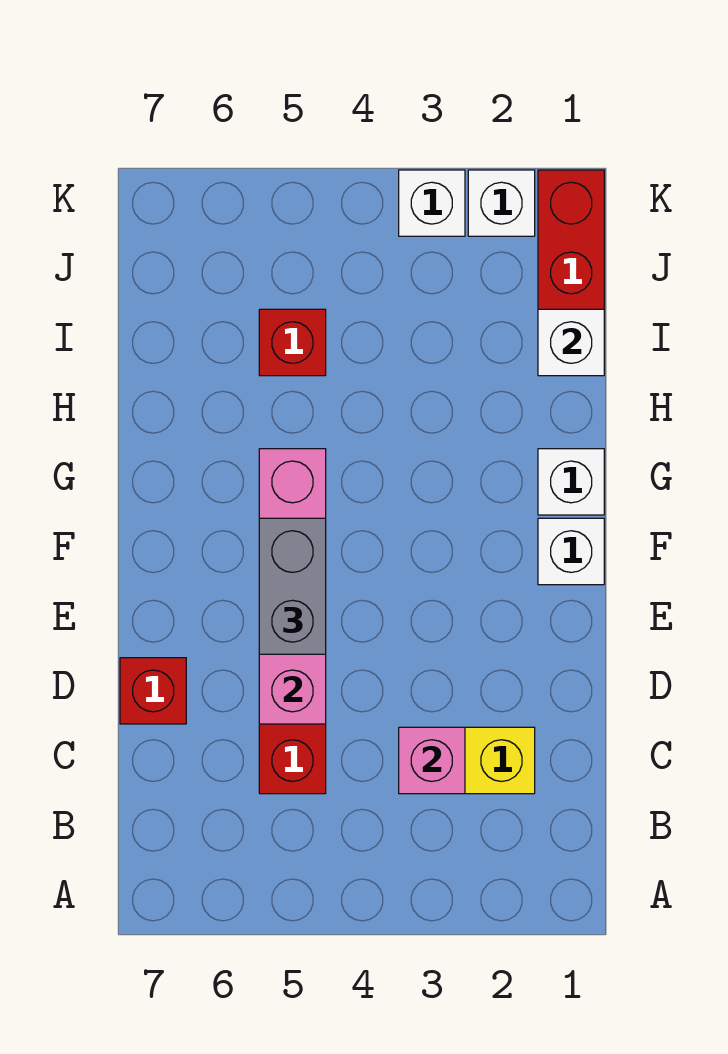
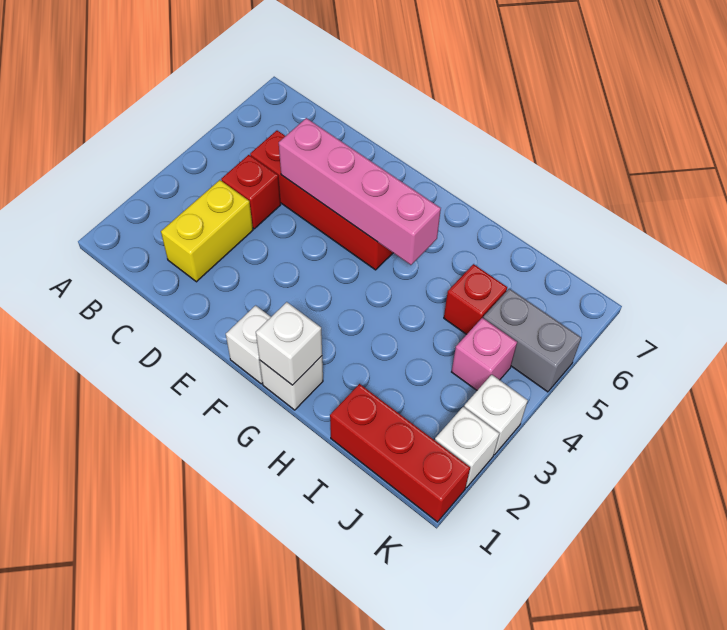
pink brick C3 level 2 -> pink brick J4 level 1
red brick D7 level 1 -> red brick C4 level 1
grey brick E5:F5 level 3 -> grey brick J5:K5 level 1
white brick I1 level 2 -> white brick G1 level 2

